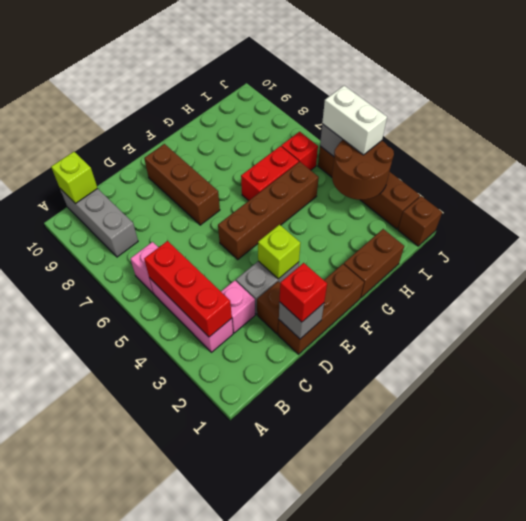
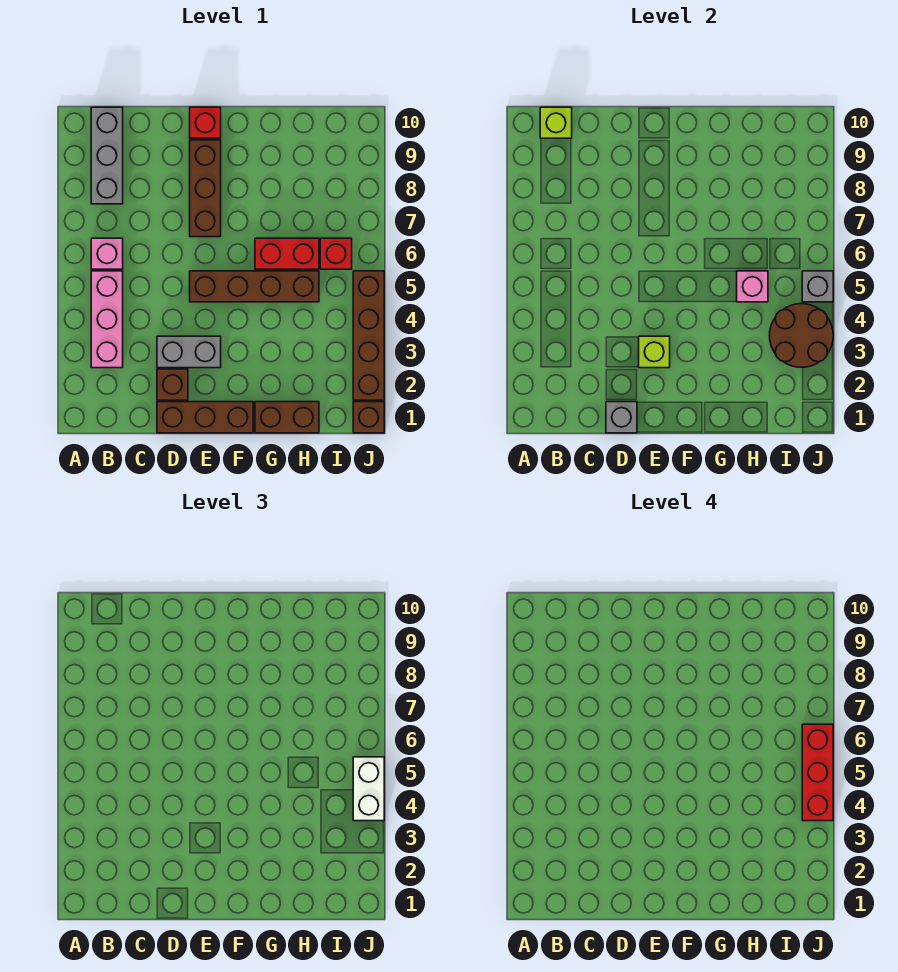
red brick B3:B5 level 2 -> red brick J4:J6 level 4
pink brick C3 level 1 -> pink brick H5 level 2
red brick D1 level 3 -> red brick E10 level 1

